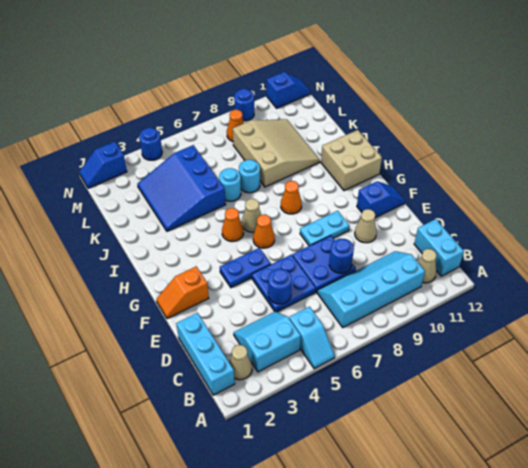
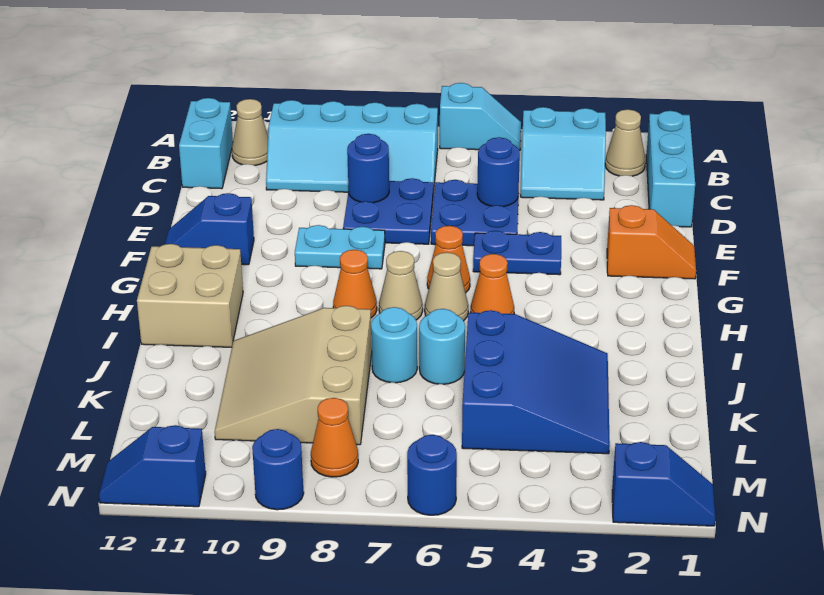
cyan slope A5:B5 level 1 top B -> cyan slope A5:A6 level 1 top 6
tan cone E10 level 1 -> tan cone H7 level 1
blue round brick N4 level 1 -> blue round brick N6 level 1

